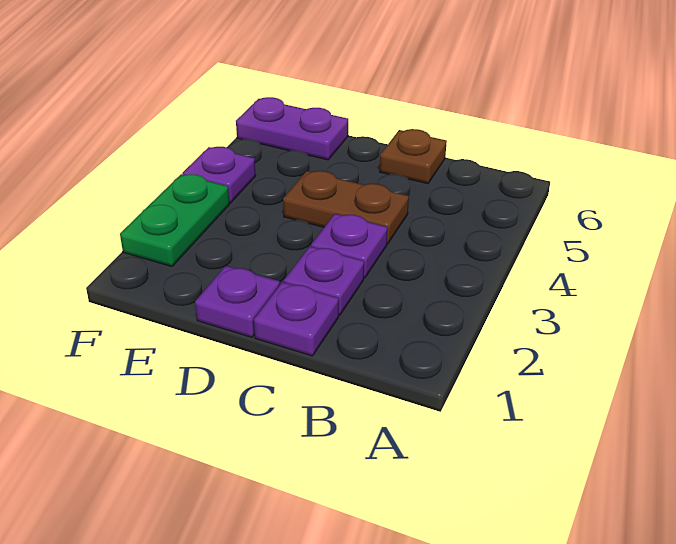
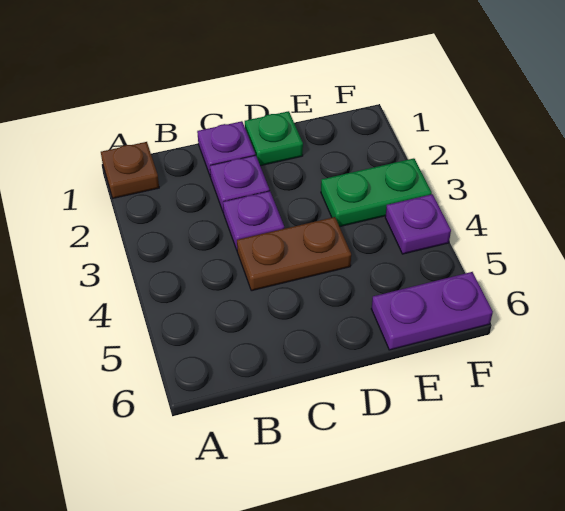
brown plate C6 level 1 -> brown plate A1 level 1
purple plate D1 level 1 -> green plate D1 level 1
green plate F2:F3 level 1 -> green plate E3:F3 level 1

